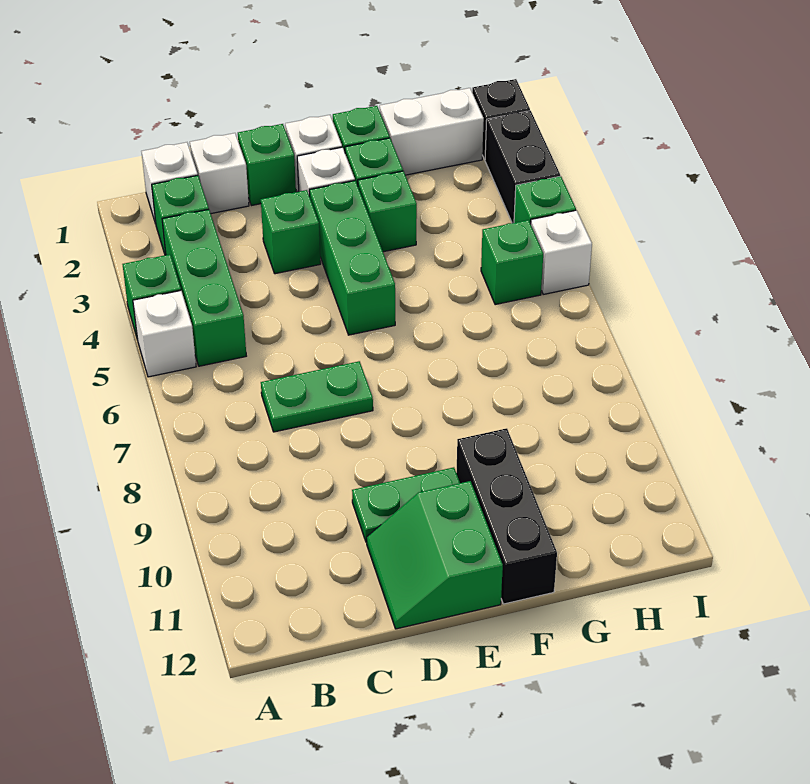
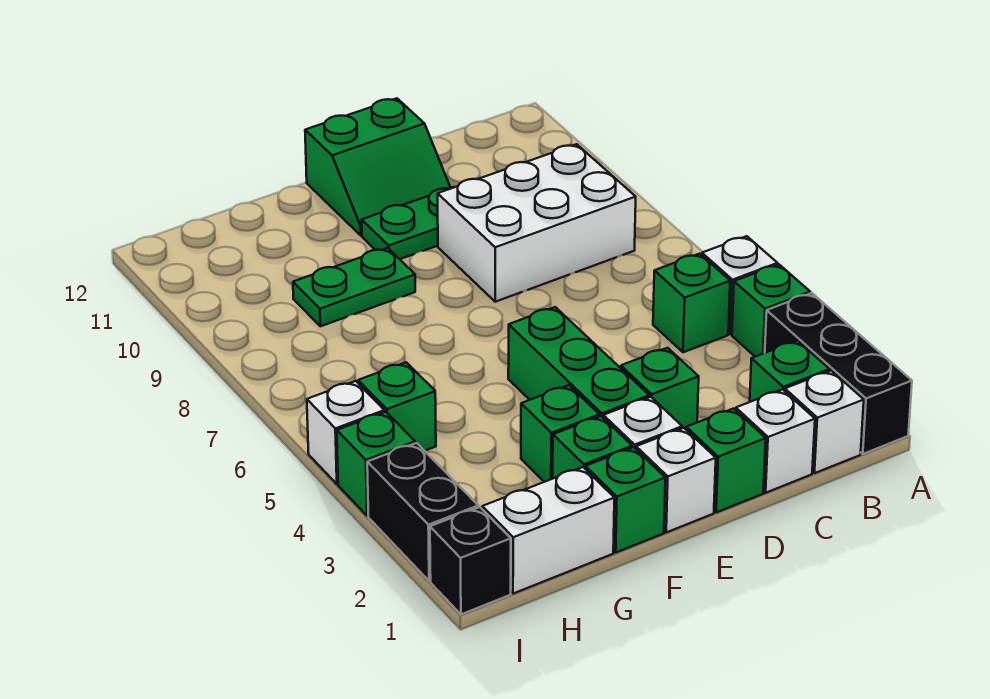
green brick B3:B5 level 1 -> green brick B5 level 1
none -> white brick B8:D9 level 1
green plate C7:D7 level 1 -> green plate F9:G9 level 1
green slope D11:E12 level 1 top E -> green slope D11:E12 level 1 top 12
black brick F10:F12 level 1 -> black brick A1:A3 level 1

